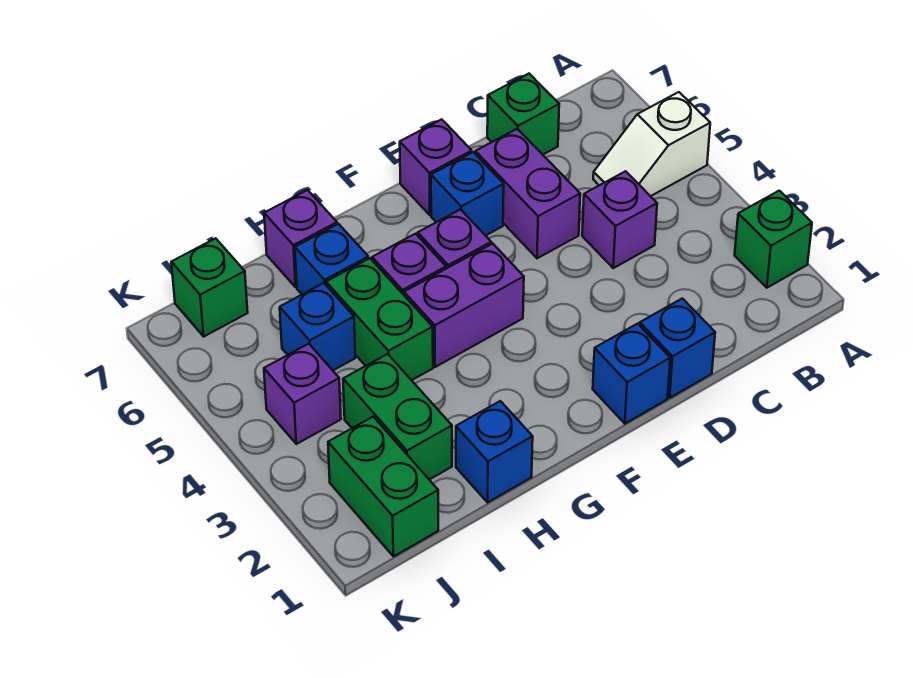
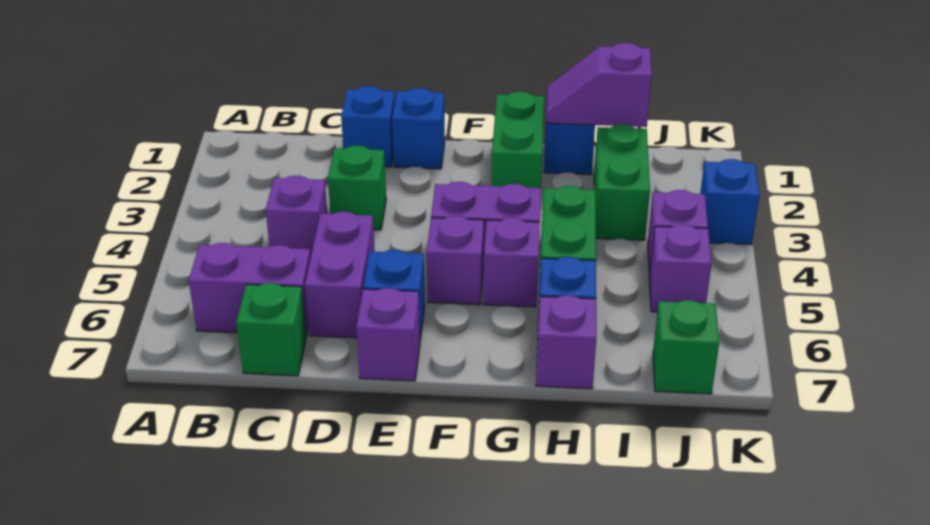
green brick A2 level 1 -> green brick D3 level 1
white slope A5:B5 level 1 top A -> none
none -> purple brick B6:C6 level 1
none -> purple slope H1:I1 level 2 top I
blue brick I5 level 1 -> blue brick K3 level 1
green brick J1:J2 level 1 -> green brick G1:G2 level 1
none -> purple brick J5 level 1

